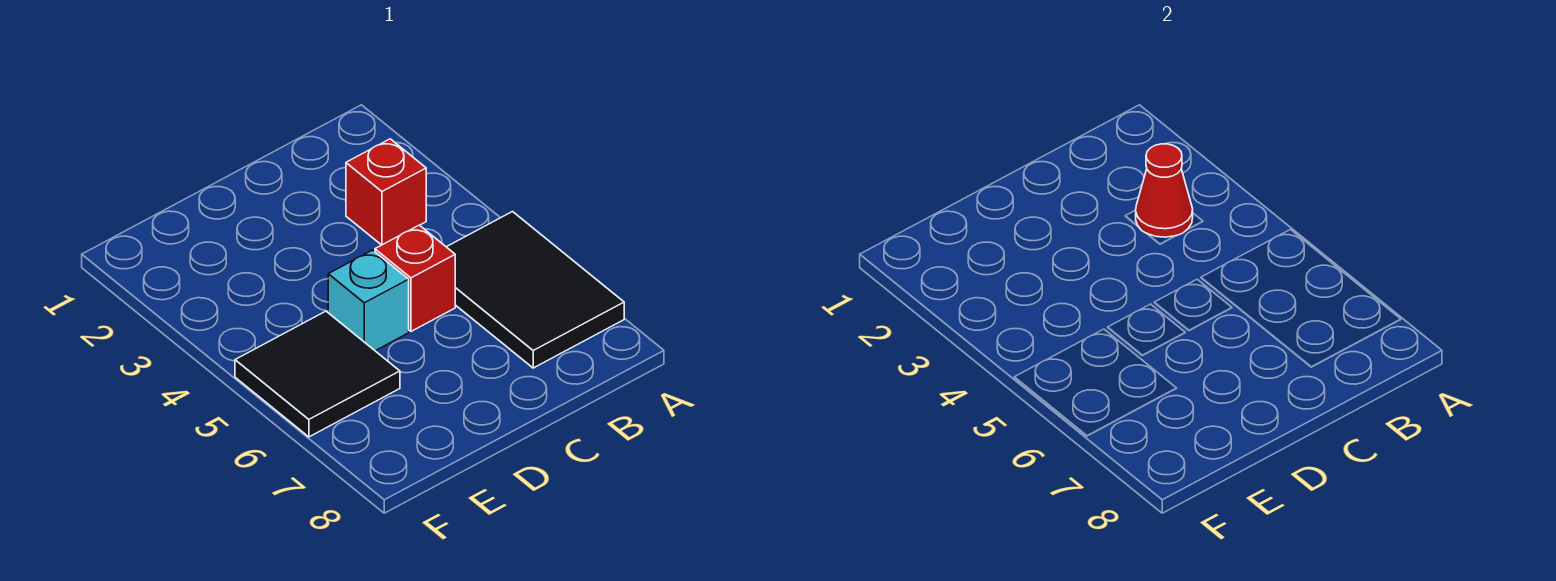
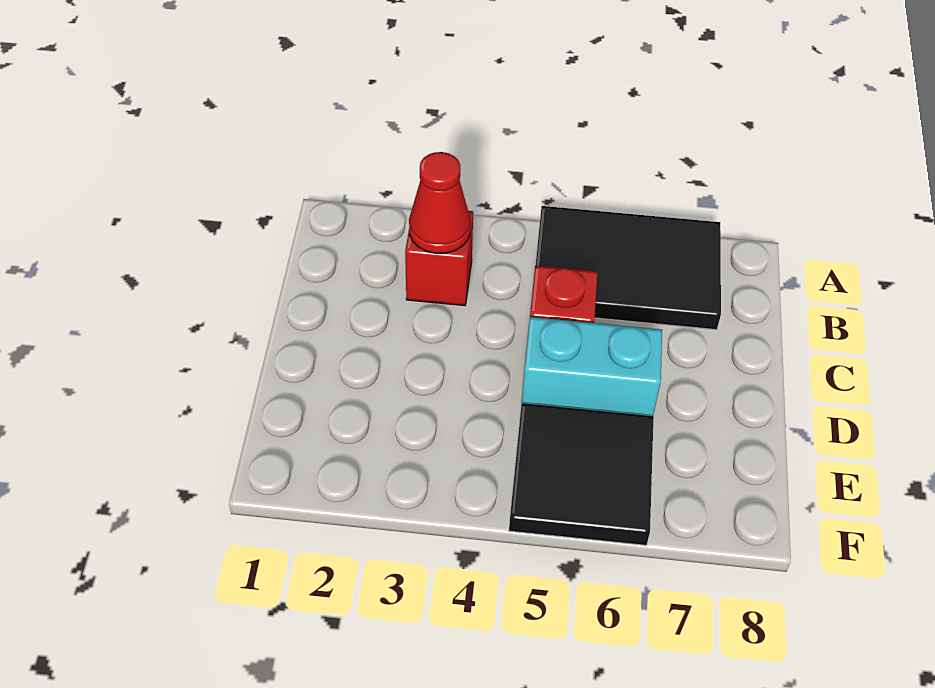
cyan brick D5 level 1 -> cyan brick D5:D6 level 1

